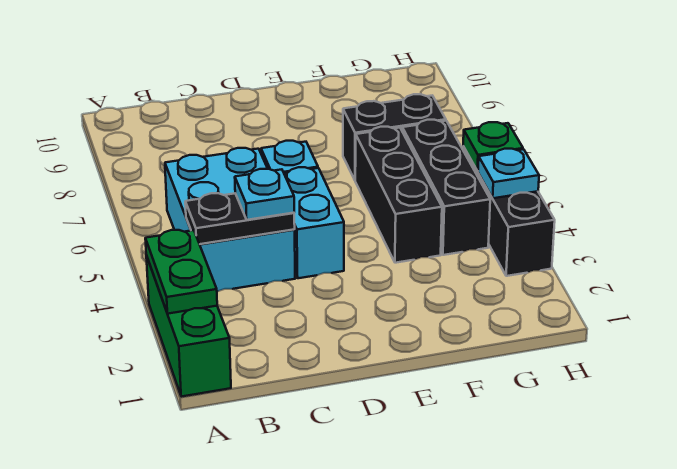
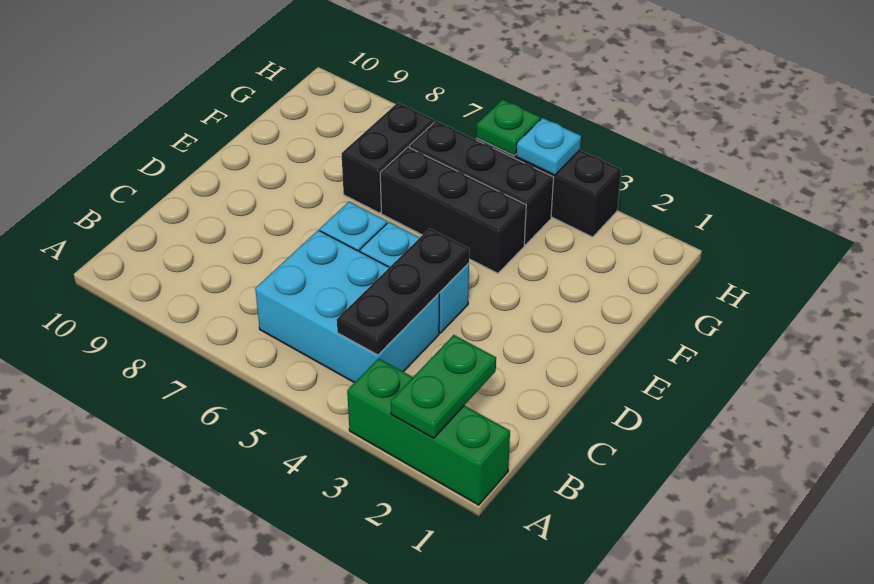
green plate A2:A3 level 2 -> green plate A2:B2 level 2
black plate B4:C4 level 2 -> black plate B4:D4 level 2
cyan plate C4 level 3 -> none

